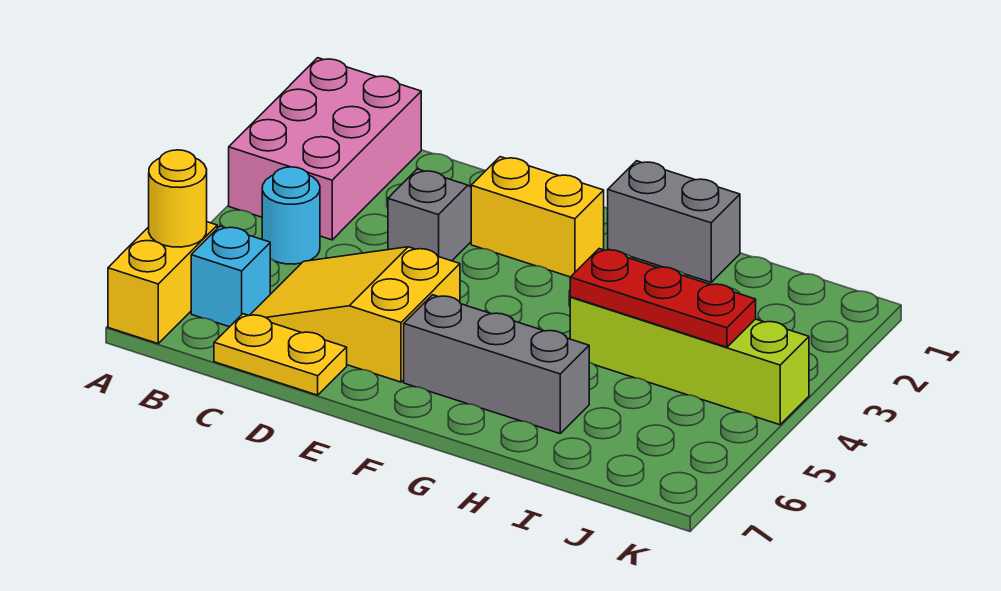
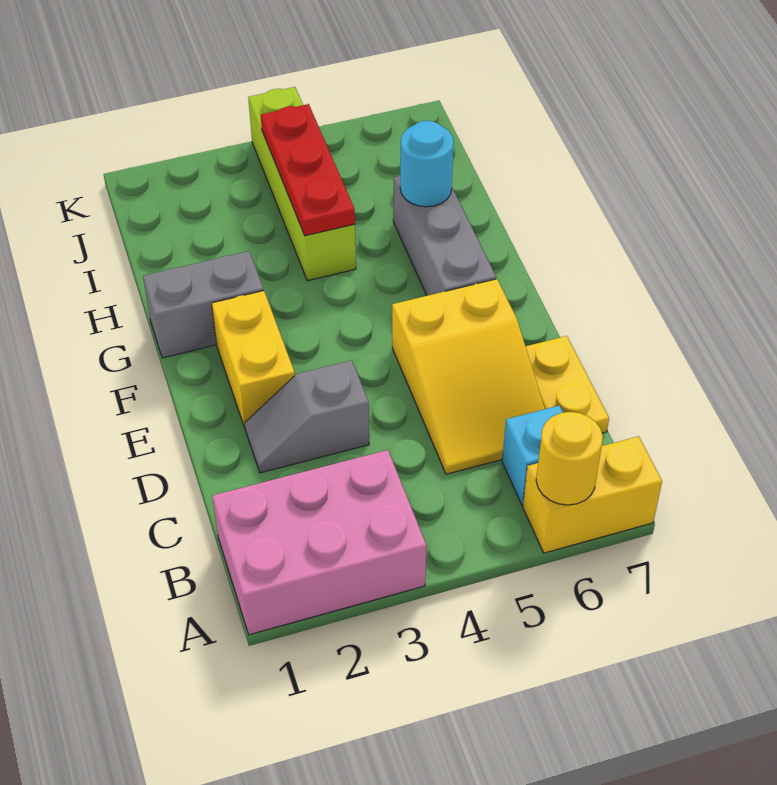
cyan round brick B4 level 1 -> cyan round brick H6 level 2
grey brick G1:H1 level 1 -> grey brick G1:G2 level 1

